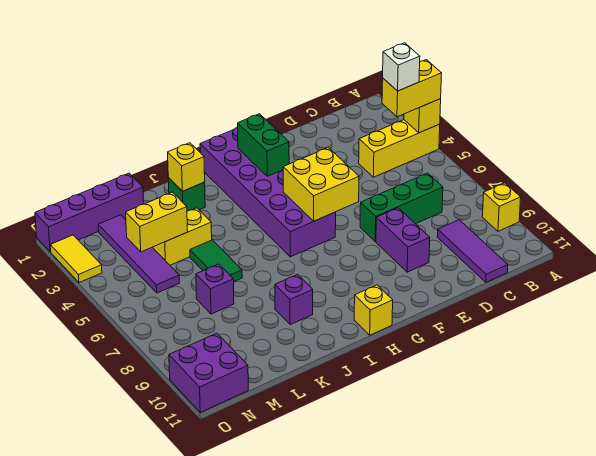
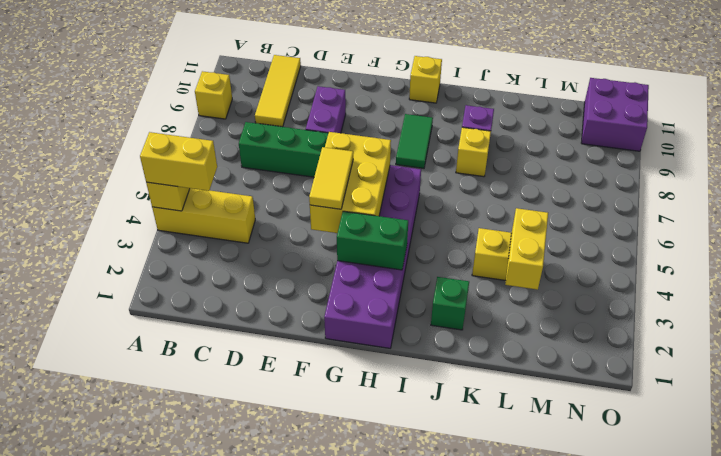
white brick B4 level 4 -> none
purple tile C9:C11 level 1 -> yellow tile C9:C11 level 1
yellow brick F5:G6 level 2 -> yellow brick F4:G6 level 2
green brick G2:G3 level 2 -> green brick G3:H3 level 2
yellow brick J2 level 2 -> yellow brick J8 level 1
green tile K5:K6 level 1 -> green tile H8:H9 level 1
purple brick L1:O1 level 1 -> none
yellow brick L4:M4 level 2 -> yellow brick L3:L4 level 2
purple brick L7 level 1 -> none
purple tile M2:M5 level 1 -> none
yellow tile O2:O3 level 1 -> yellow tile F4:F5 level 3

